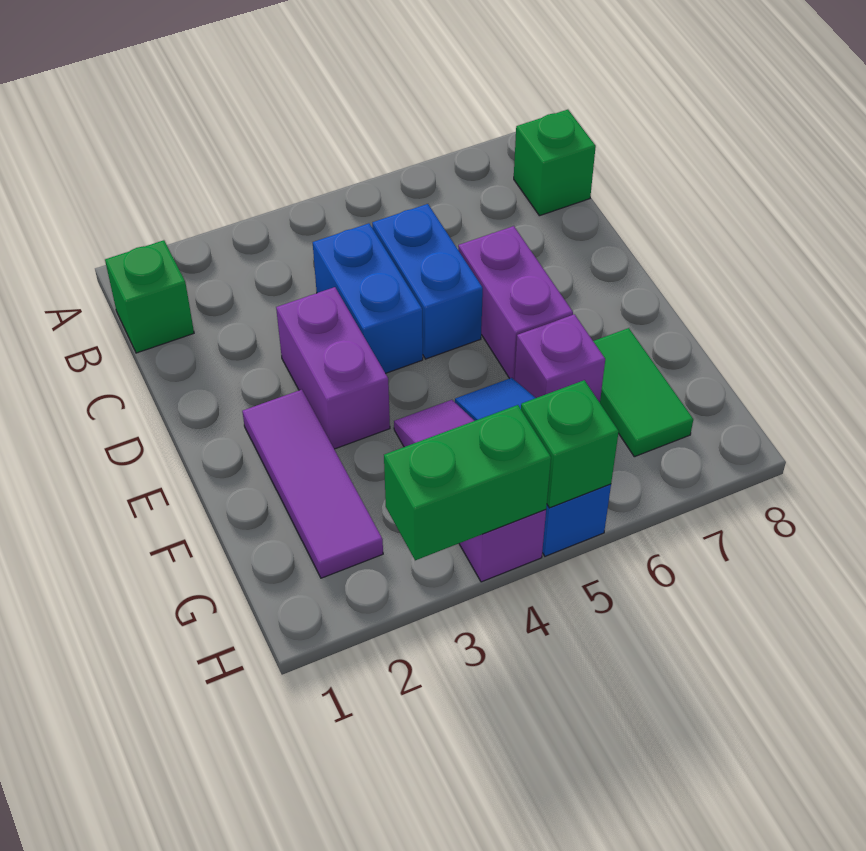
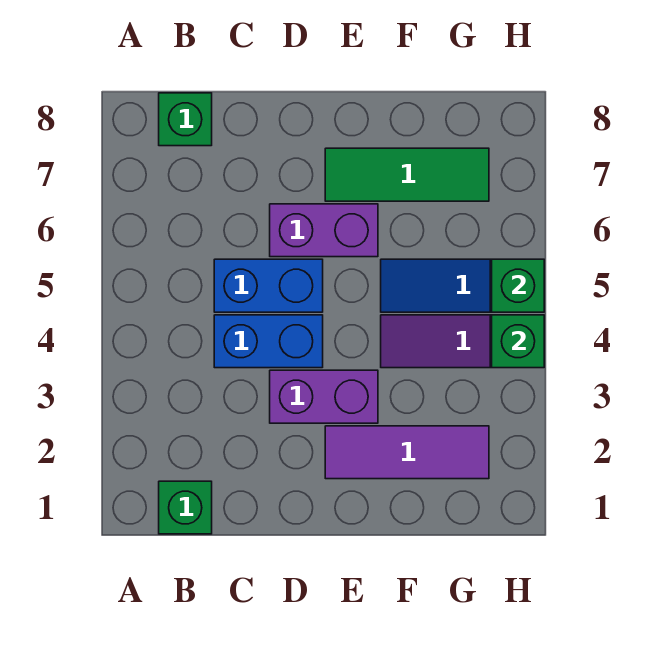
purple brick F6 level 1 -> none
green tile F7:G7 level 1 -> green tile E7:G7 level 1
green brick H3:H4 level 2 -> green brick H4 level 2

